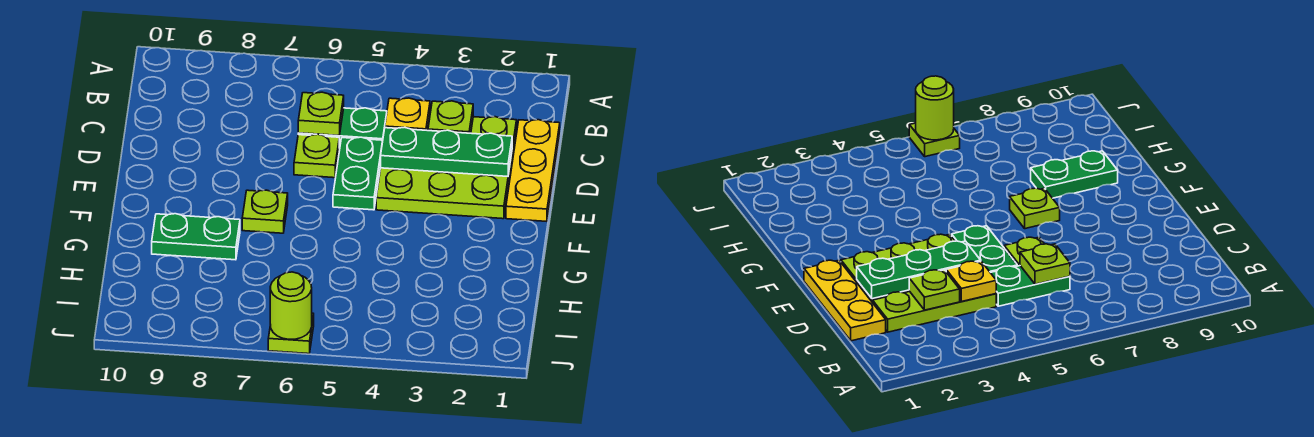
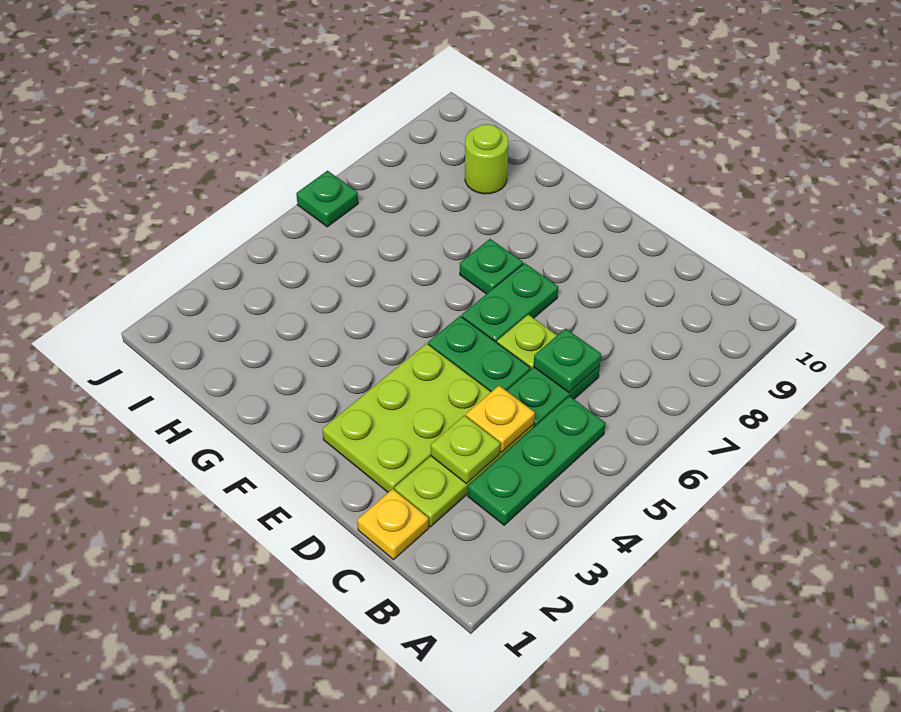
yellow plate C1:E1 level 1 -> yellow plate C1 level 1
lime plate C6 level 2 -> green plate C6 level 2
green plate D2:D4 level 2 -> green plate B3:B5 level 1
lime plate F7 level 1 -> green plate F7 level 1
green plate G8:G9 level 1 -> green plate E6:E7 level 1
lime plate J6 level 1 -> green plate J6 level 1
lime round brick J6 level 2 -> lime round brick H9 level 1

